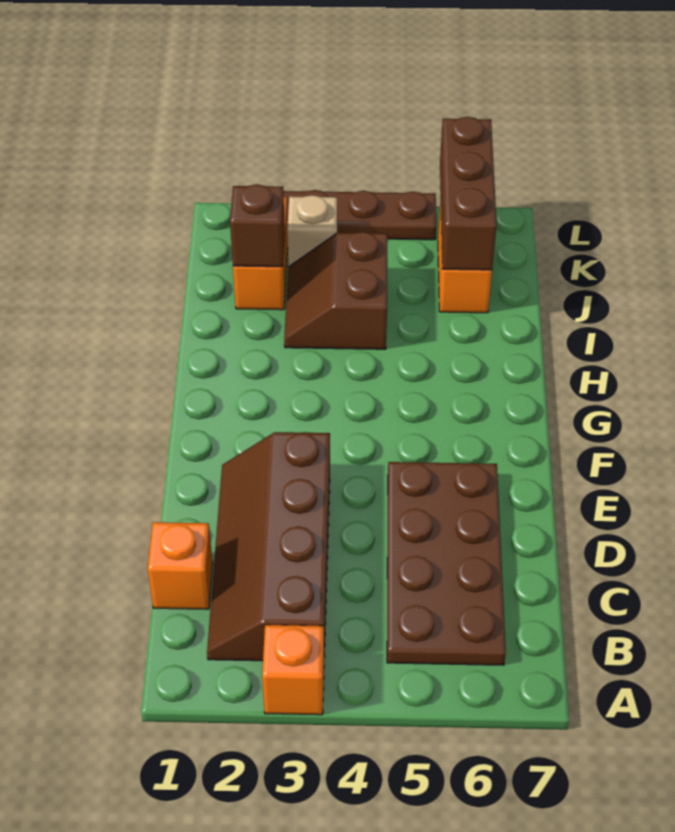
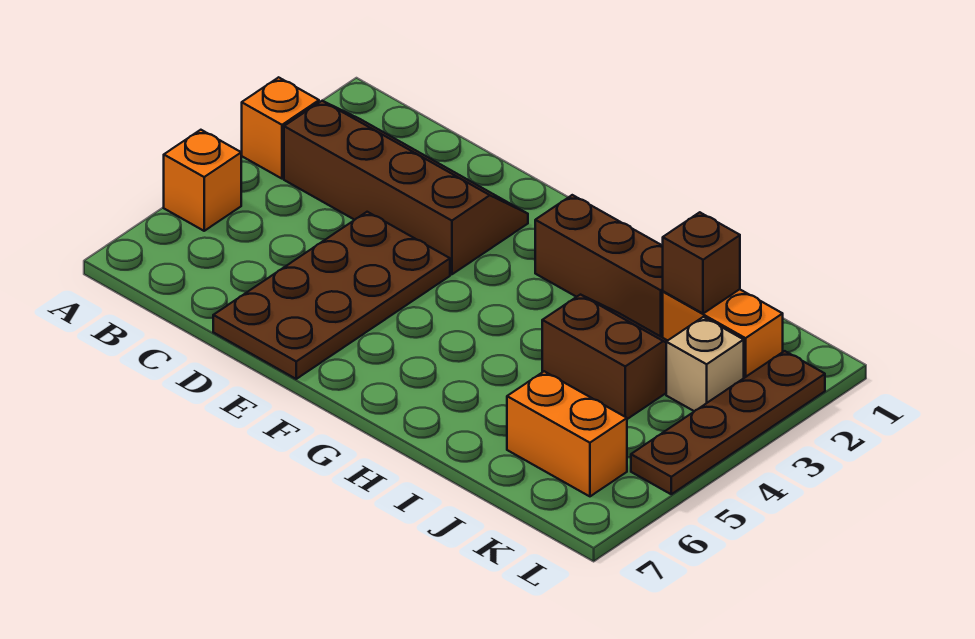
brown plate B5:E6 level 1 -> brown plate D4:E7 level 1
orange brick C1 level 1 -> orange brick A5 level 1
brown brick J6:L6 level 2 -> brown brick G2:I2 level 1

